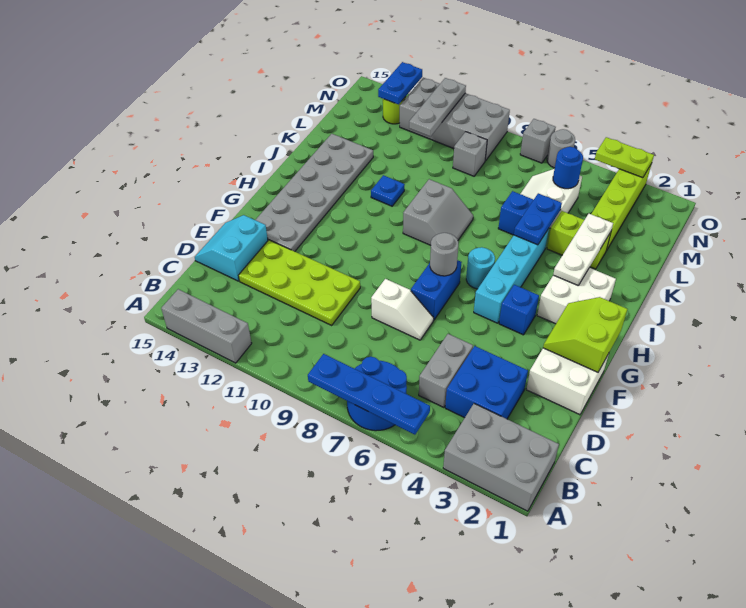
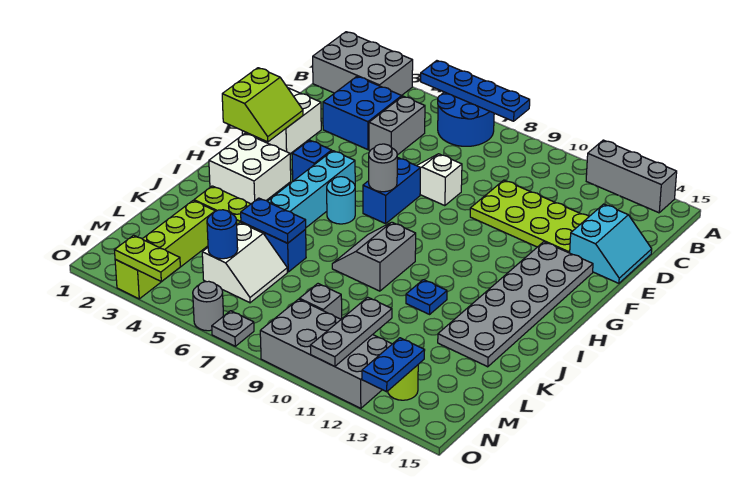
white plate I3:K3 level 2 -> none
blue plate J5:K5 level 2 -> blue plate K5:K6 level 2
grey brick O7 level 1 -> grey plate O7 level 1

